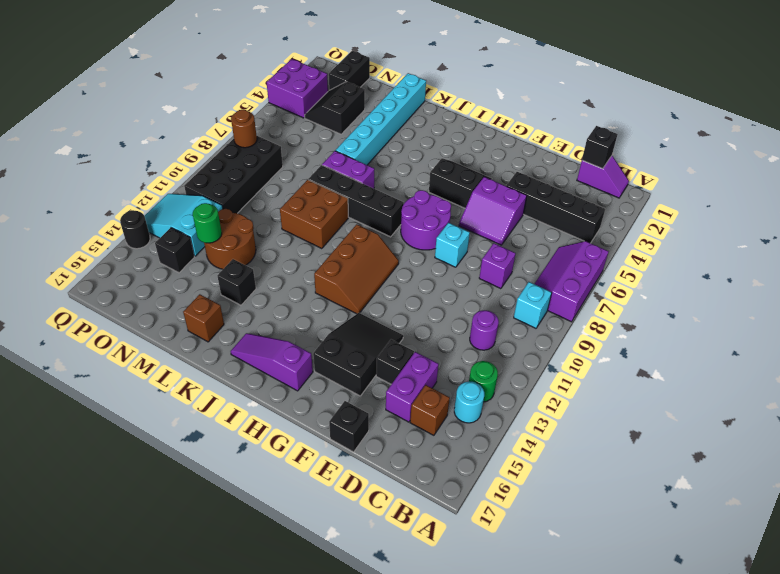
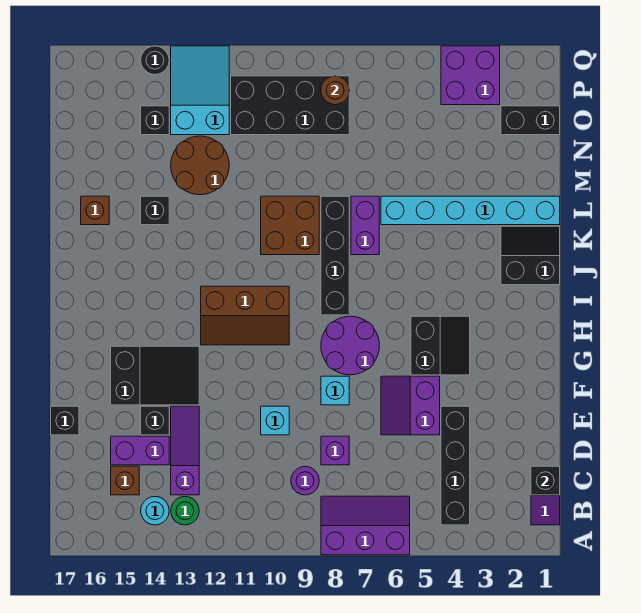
cyan brick B9 level 1 -> cyan brick E10 level 1
purple round brick C11 level 1 -> purple round brick C9 level 1
purple slope H16:J16 level 1 top H -> purple slope C13:E13 level 1 top C
black slope N3:O4 level 1 top N -> black slope J1:K2 level 1 top J
green round brick N13 level 2 -> none

